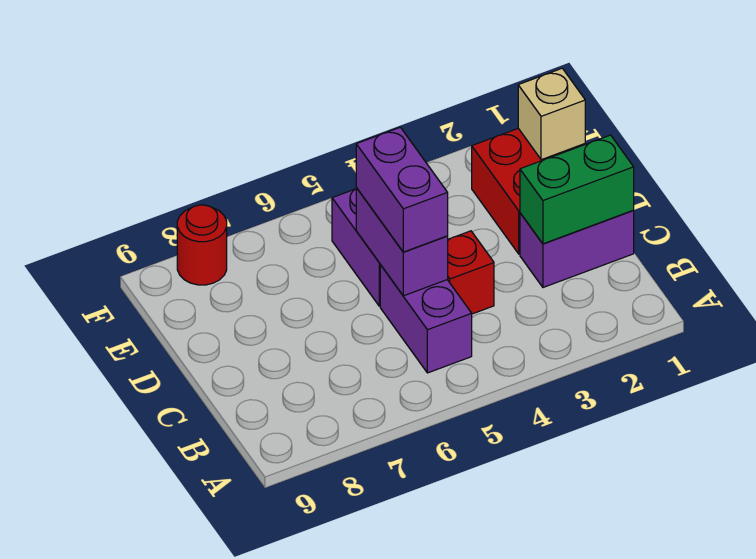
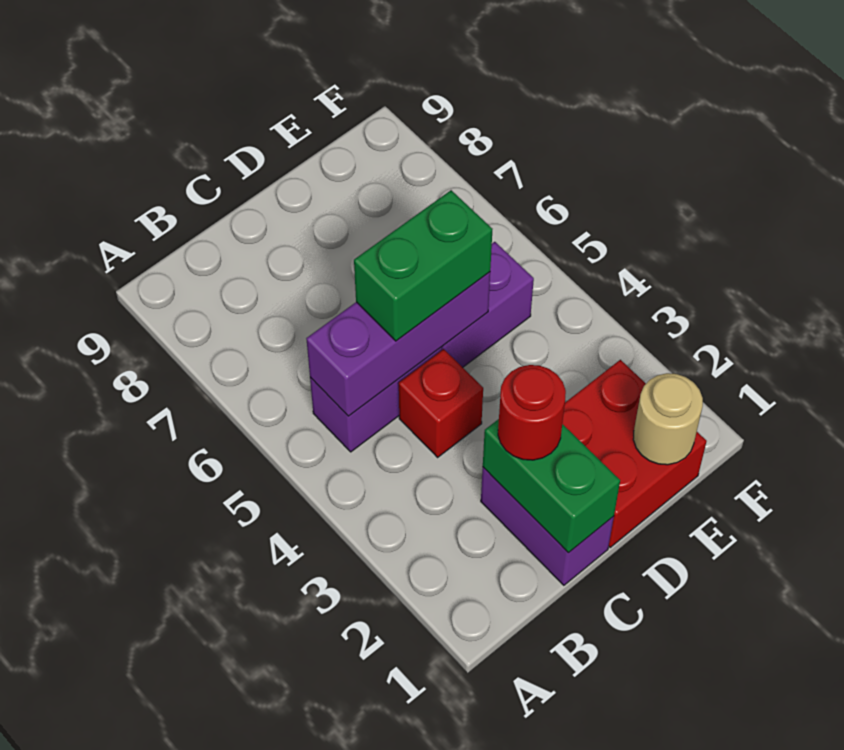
purple brick C5:D5 level 2 -> purple brick B5:D5 level 2
purple brick C5:D5 level 3 -> green brick C5:D5 level 3
tan brick E1 level 2 -> tan round brick E1 level 2
red round brick F8 level 1 -> red round brick C2 level 3

